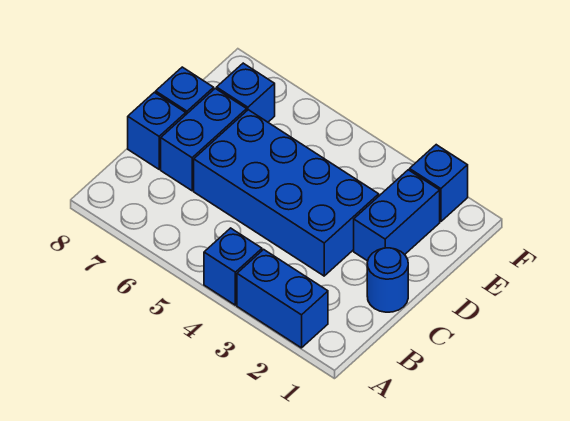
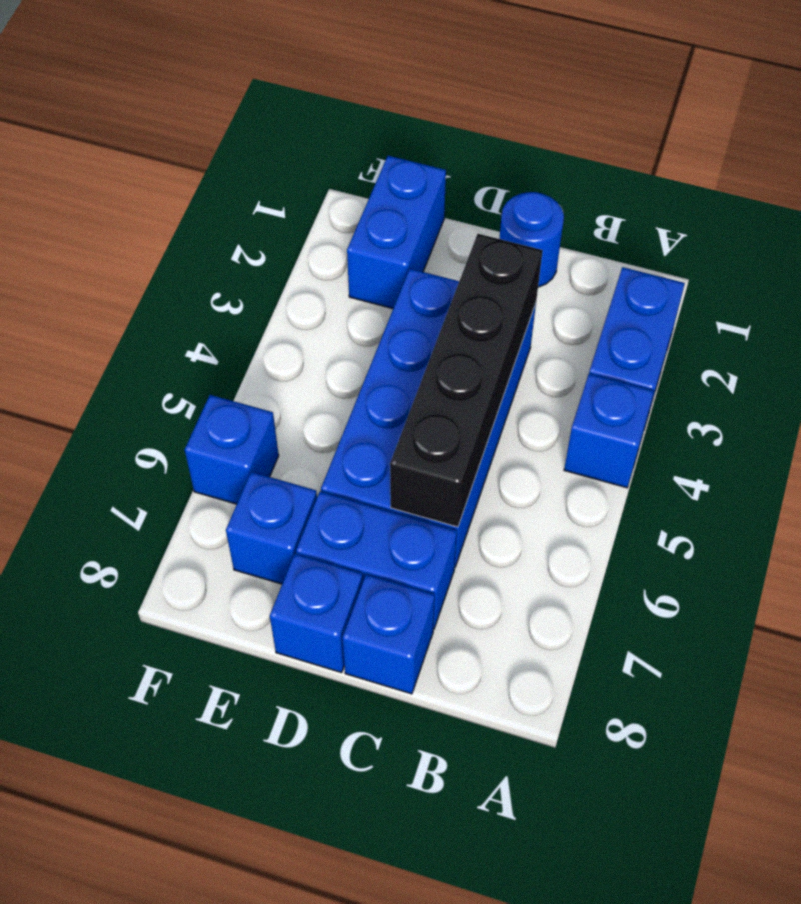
none -> black brick C3:C6 level 2
blue brick D2:E2 level 1 -> blue brick E1:E2 level 1
blue brick F2 level 1 -> blue brick F6 level 1

